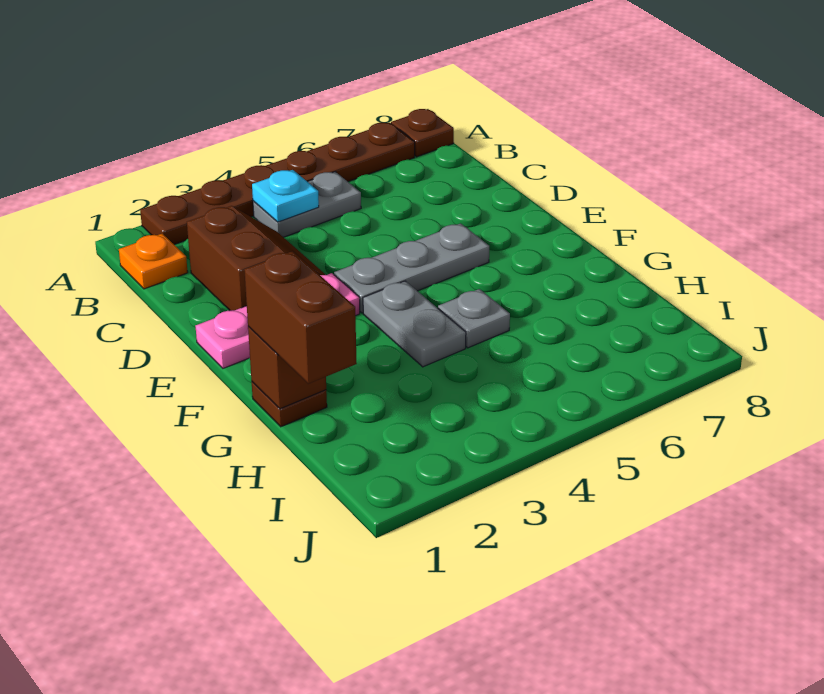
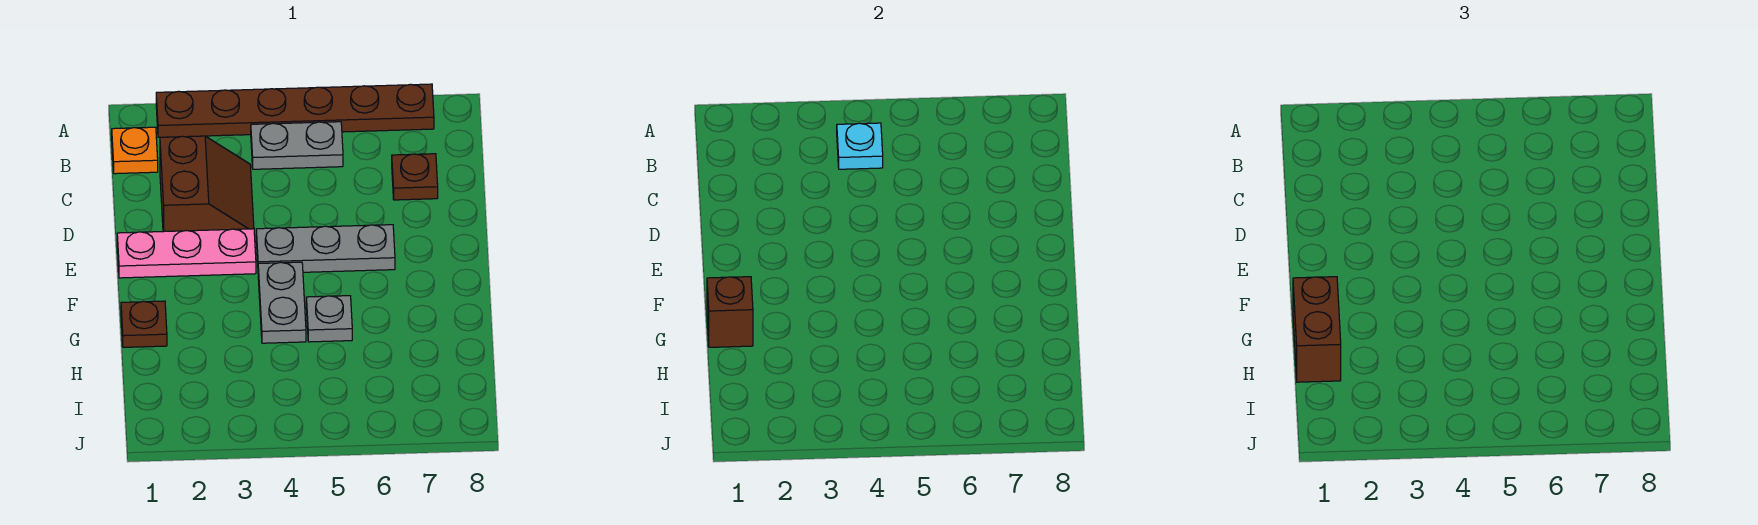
brown plate A8 level 1 -> brown plate C7 level 1

